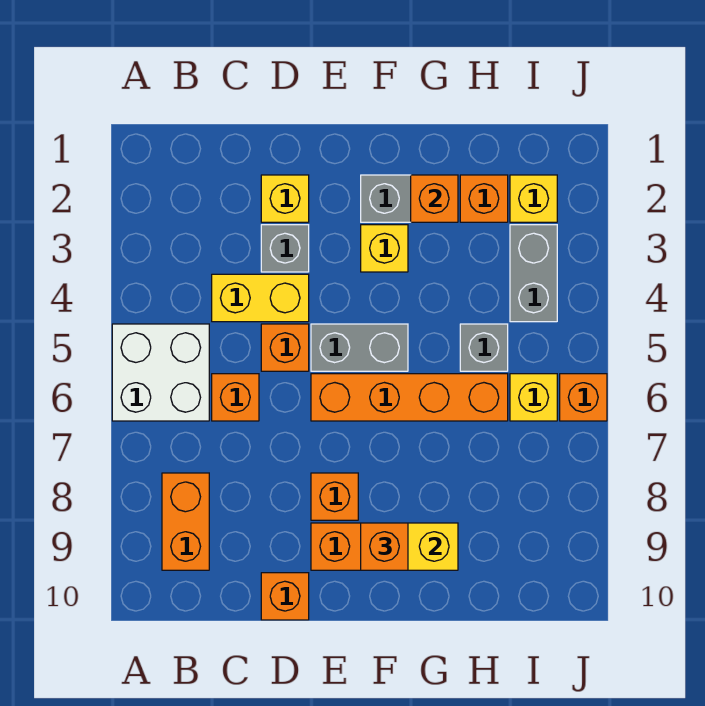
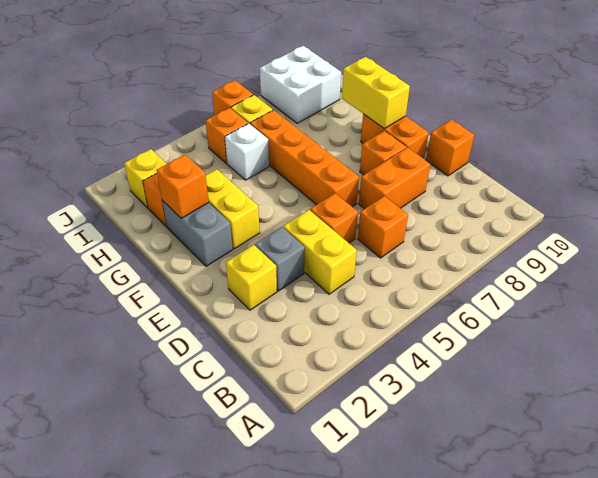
white brick A5:B6 level 1 -> white brick I8:J9 level 1
orange brick B8:B9 level 1 -> orange brick D7:D8 level 1
grey brick E5:F5 level 1 -> none
yellow brick F3 level 1 -> yellow brick F3:G3 level 1
orange brick F9 level 3 -> orange brick I5 level 1
grey brick H5 level 1 -> white brick H5 level 1
grey brick I3:I4 level 1 -> none

